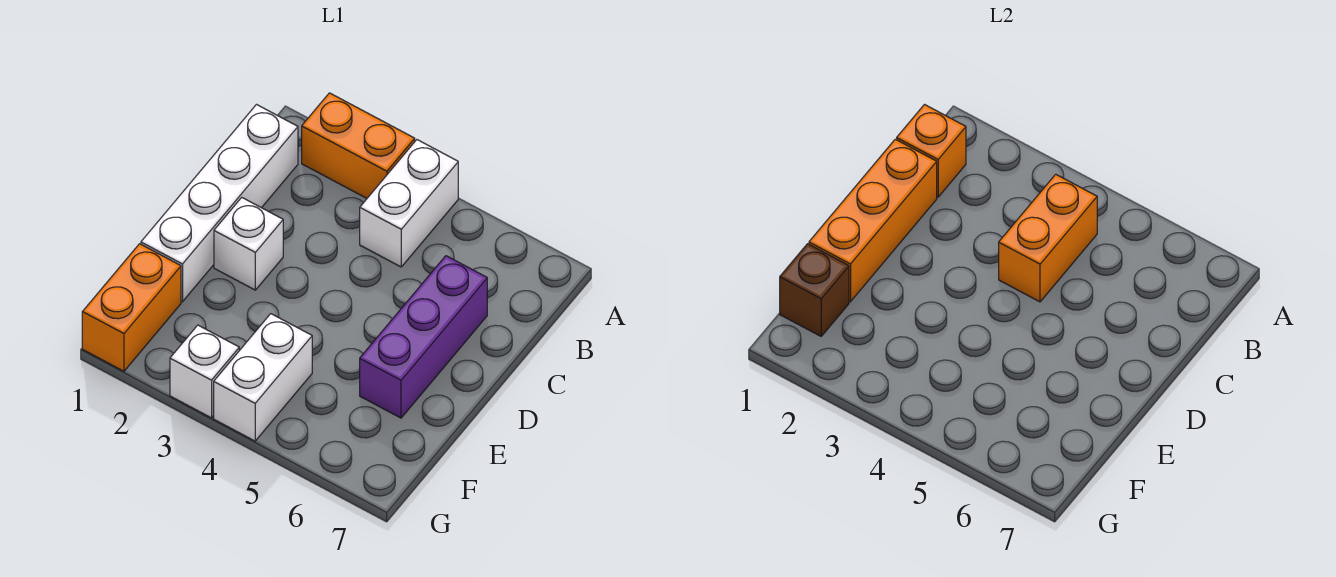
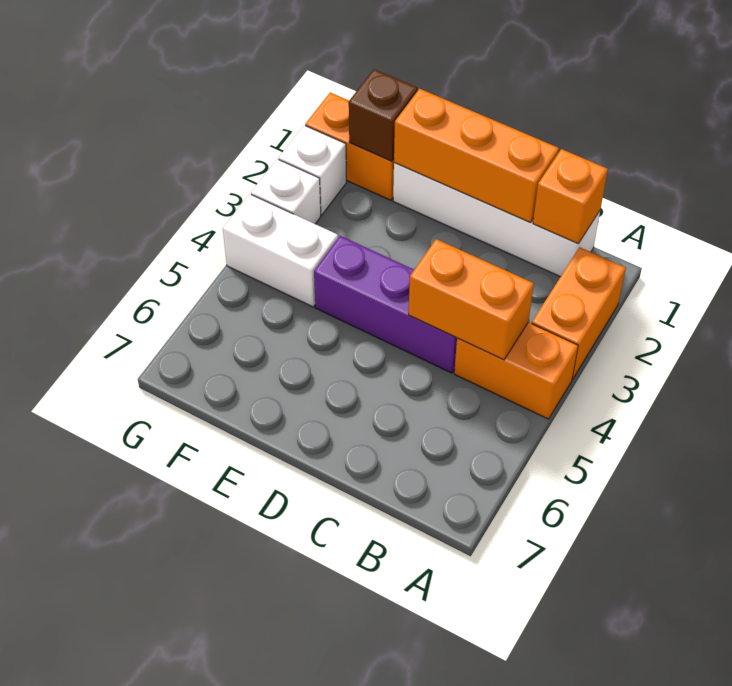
white brick A4:B4 level 1 -> orange brick A4:B4 level 1
purple brick C6:E6 level 1 -> purple brick C4:E4 level 1
white brick D2 level 1 -> white brick G2 level 1

